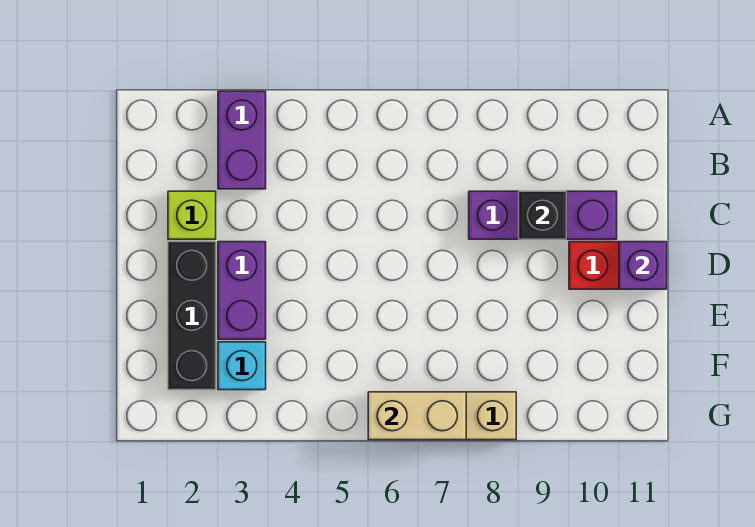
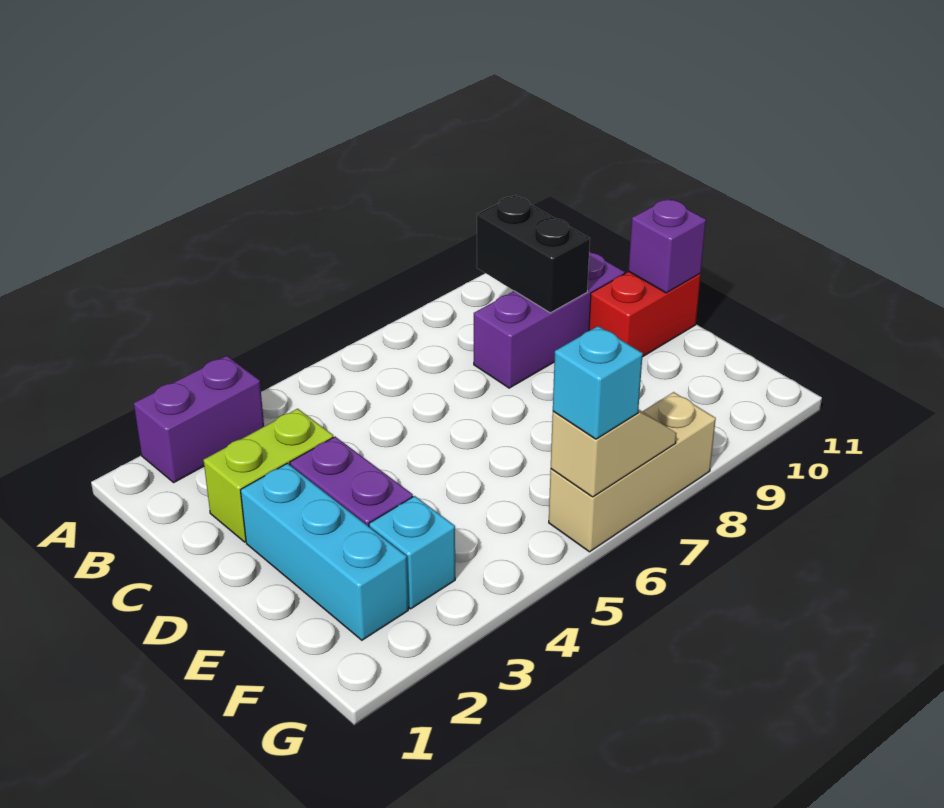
purple brick A3:B3 level 1 -> purple brick A2:A3 level 1
lime brick C2 level 1 -> lime brick C2:C3 level 1
black brick C9 level 2 -> black brick B9:C9 level 2
black brick D2:F2 level 1 -> cyan brick D2:F2 level 1
tan brick G6:G7 level 2 -> tan slope G6:G7 level 2 top 6
none -> cyan brick G6 level 3

